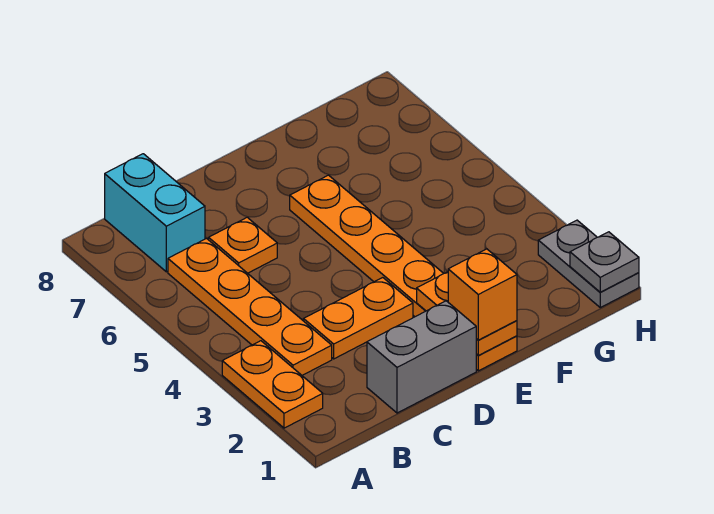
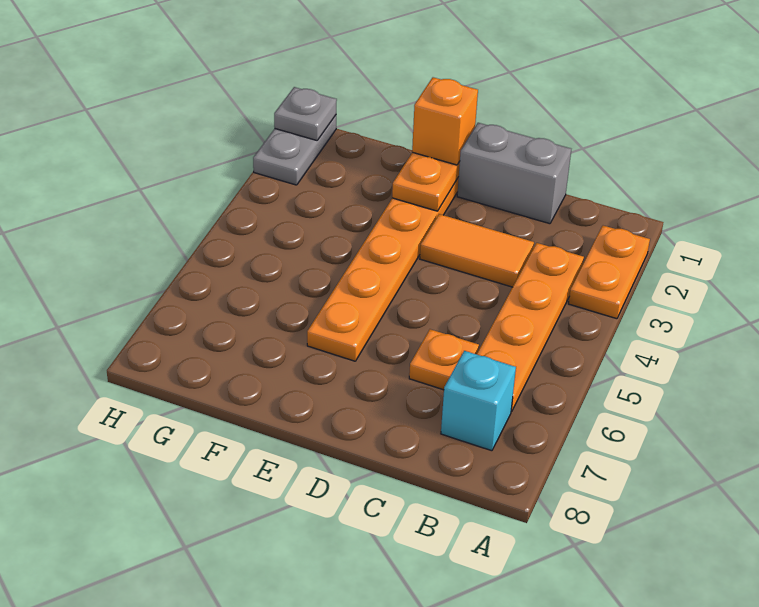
cyan brick B7:B8 level 1 -> cyan brick B7 level 1
orange plate C3:D3 level 1 -> orange tile C3:D3 level 1

